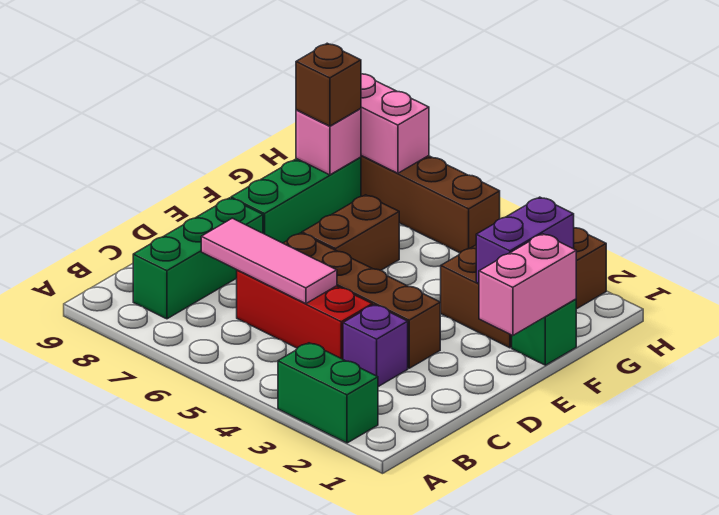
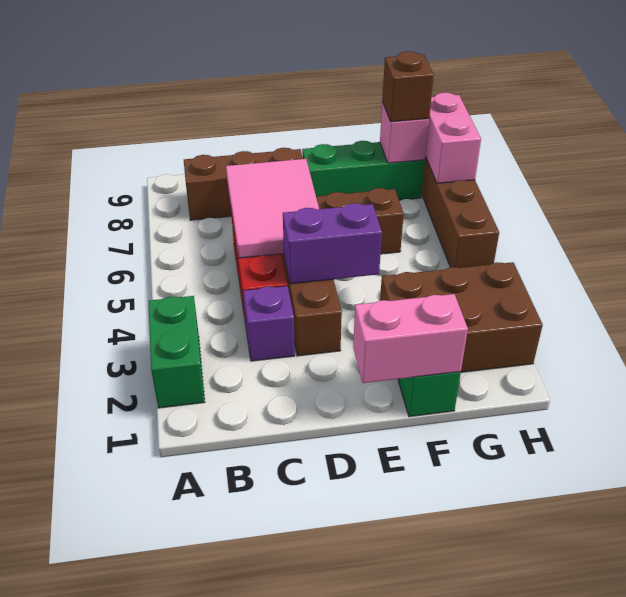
green brick B8:D8 level 1 -> brown brick B8:D8 level 1
pink tile C5:C7 level 2 -> pink tile C5:D7 level 2
purple brick F2:G2 level 2 -> purple brick D4:E4 level 2

